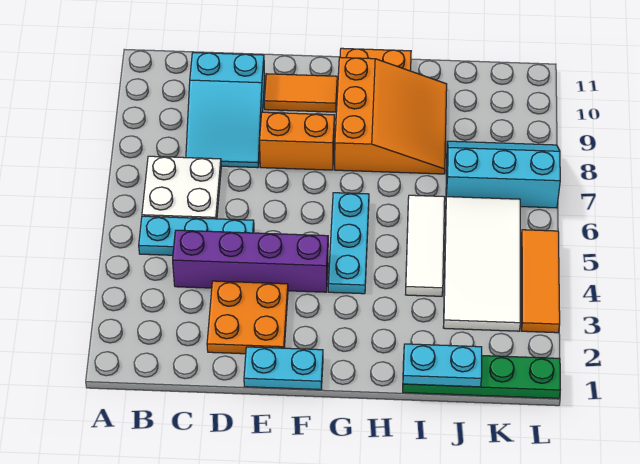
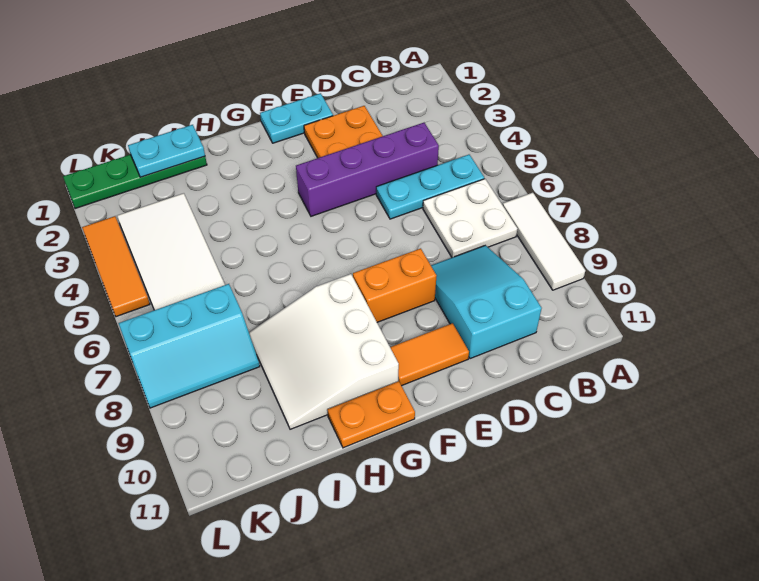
cyan plate G4:G6 level 1 -> none
orange slope G8:I10 level 1 top G -> white slope G8:I10 level 1 top G
white tile I4:I6 level 1 -> white tile A7:A9 level 1

